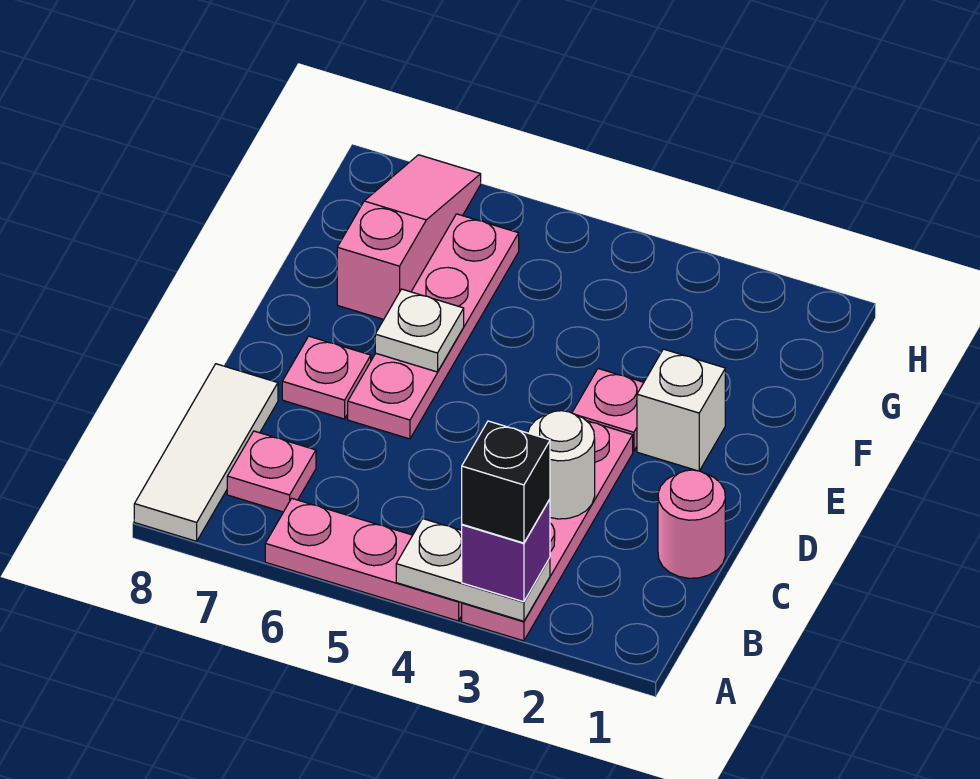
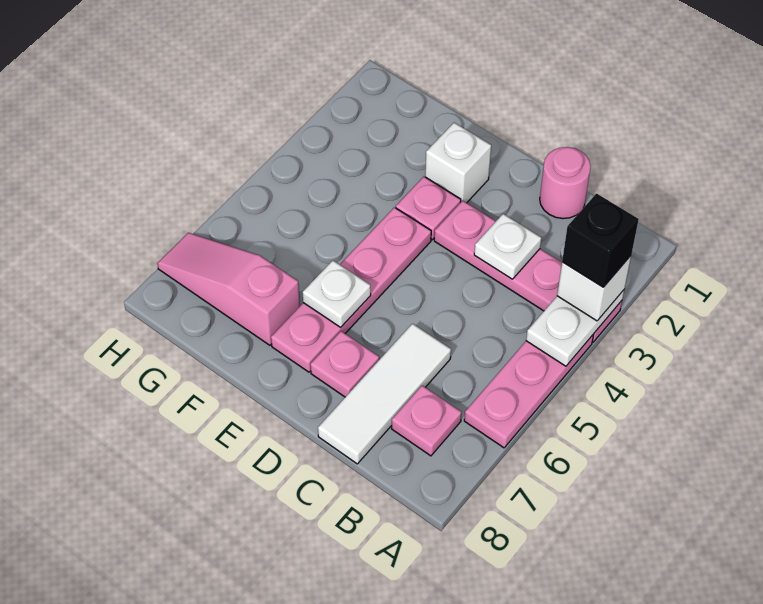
purple brick A3 level 3 -> white brick A3 level 3
white tile A8:C8 level 1 -> white tile C6:C8 level 1
white round brick C3 level 2 -> white plate C3 level 2
pink plate D6:G6 level 1 -> pink plate E4:E7 level 1

